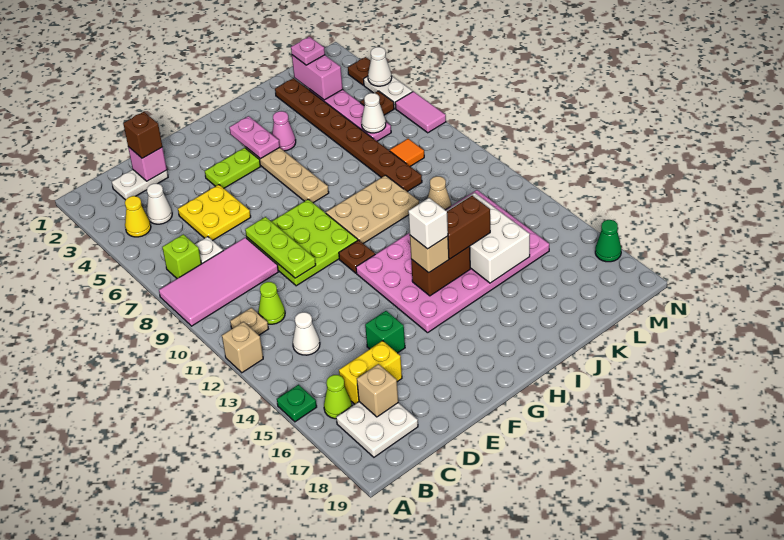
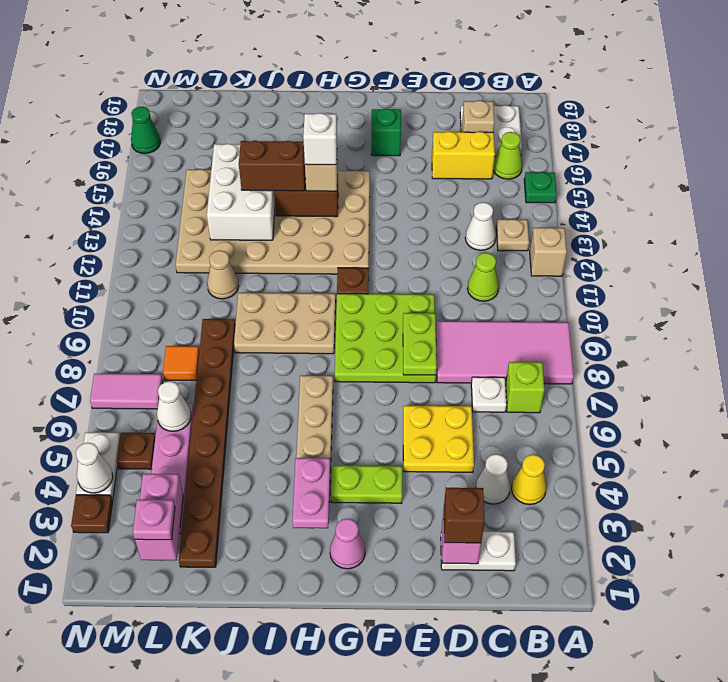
tan plate B11 level 1 -> tan plate B13 level 1
lime plate E8:E10 level 2 -> lime plate E8:E9 level 2
green brick E15 level 1 -> green brick F17 level 1
pink plate G12:L15 level 1 -> tan plate G12:L15 level 1
pink cone I4 level 1 -> pink cone G2 level 1
pink tile N6:N7 level 1 -> pink tile M7:N7 level 1

